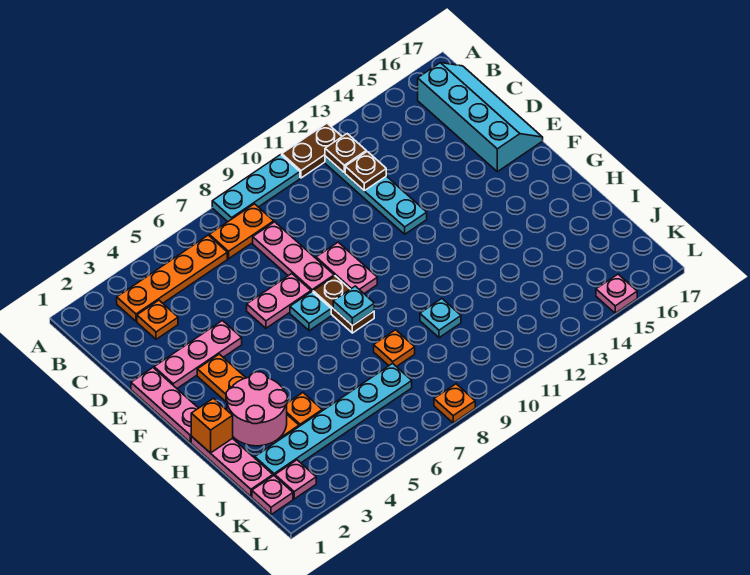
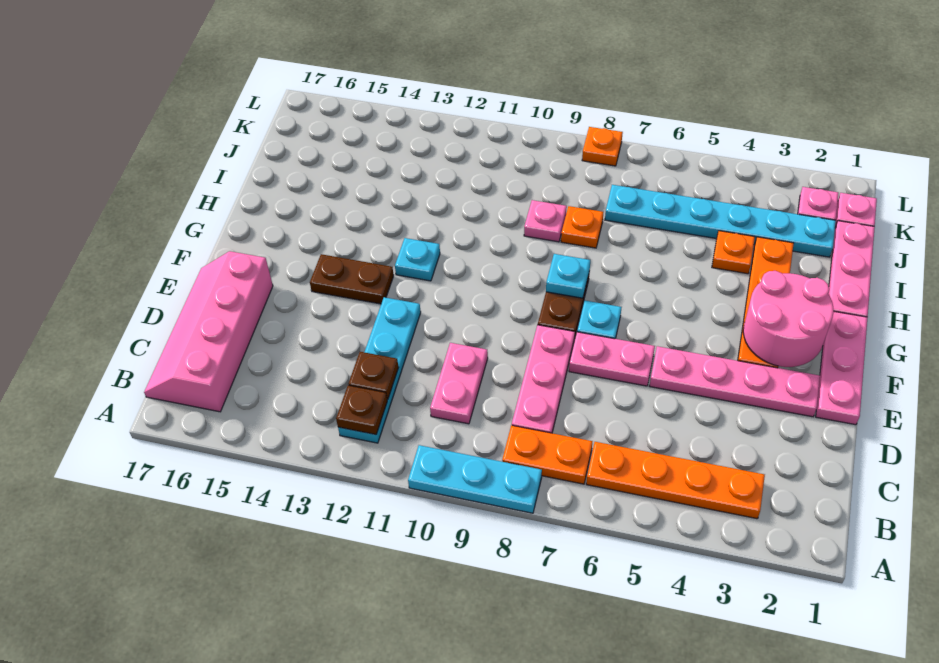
brown plate A11:A12 level 1 -> brown plate F13:F14 level 1
cyan slope B16:E17 level 1 top 16 -> pink slope B16:E17 level 1 top 16
orange plate C3 level 1 -> none
pink plate E2:E4 level 1 -> pink plate E2:E5 level 1
pink plate E9:F9 level 1 -> pink plate C10:D10 level 1
orange brick H1 level 2 -> none
pink round brick H2:I3 level 2 -> pink round brick F2:G3 level 2
cyan plate I10 level 1 -> cyan plate G12 level 1
pink plate L15 level 1 -> pink plate I9 level 1

